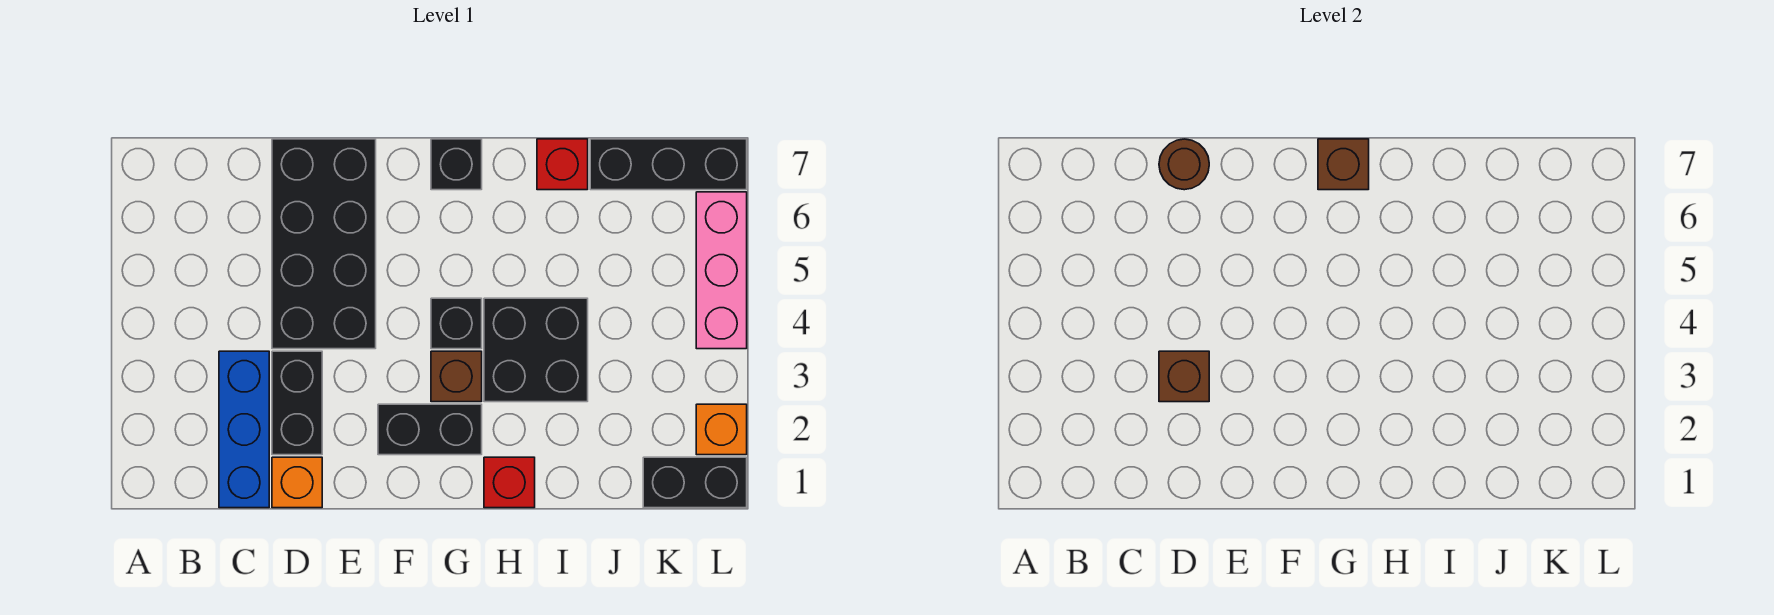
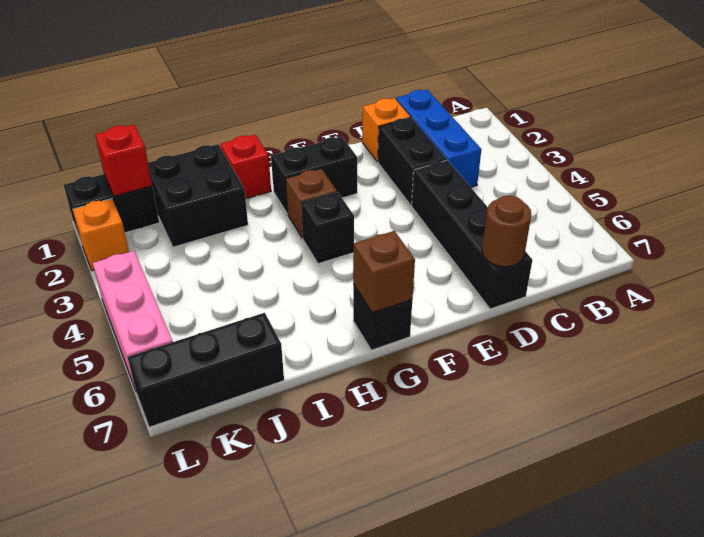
brown brick D3 level 2 -> none
black brick D4:E7 level 1 -> black brick D4:D7 level 1
black brick H3:I4 level 1 -> black brick I1:J2 level 1
red brick I7 level 1 -> red brick K1 level 2

